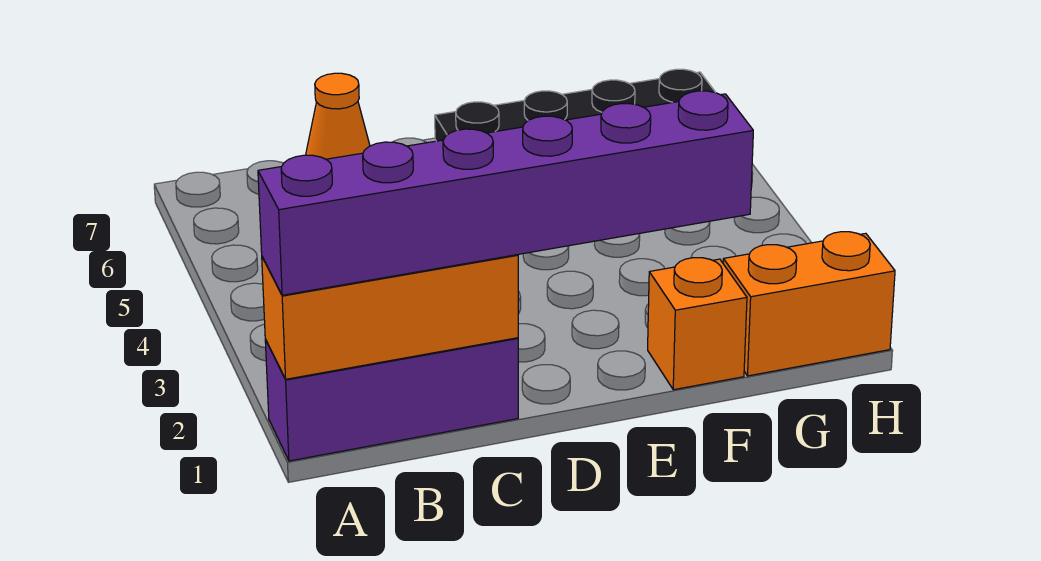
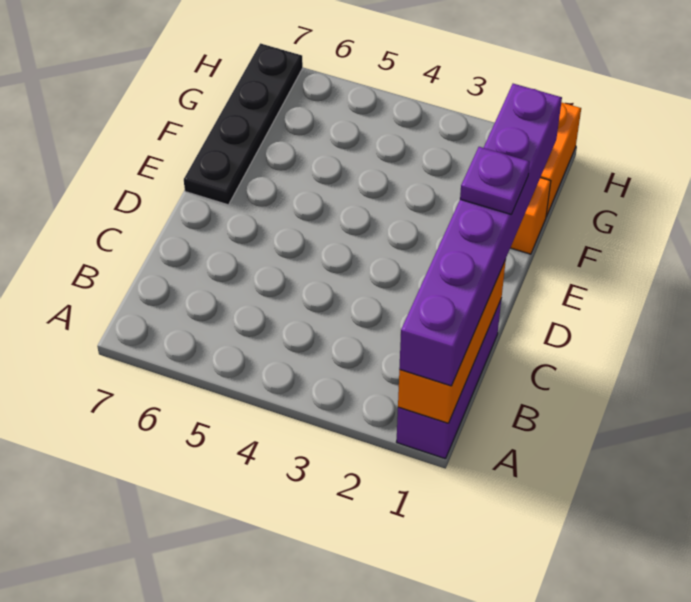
orange cone C7 level 1 -> none
none -> purple plate D1 level 4

